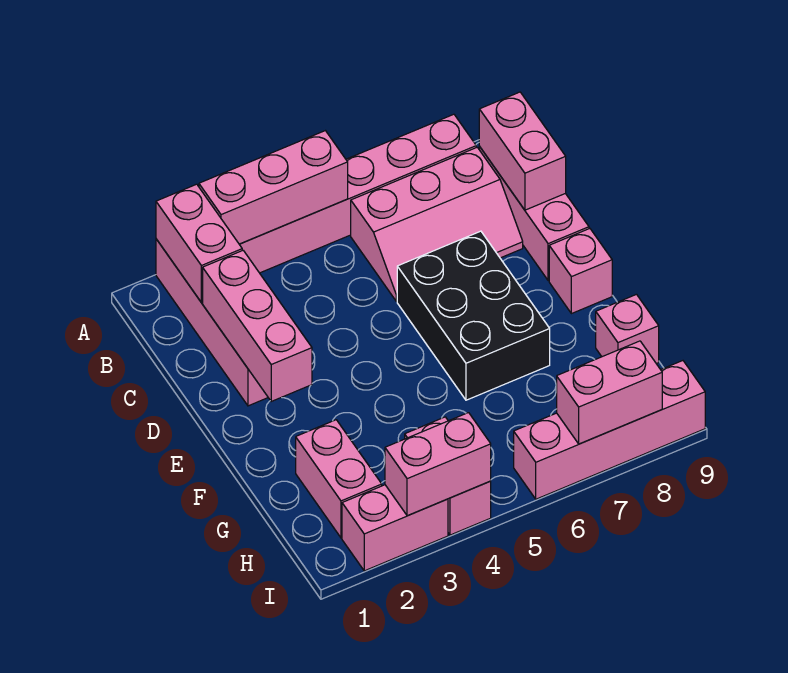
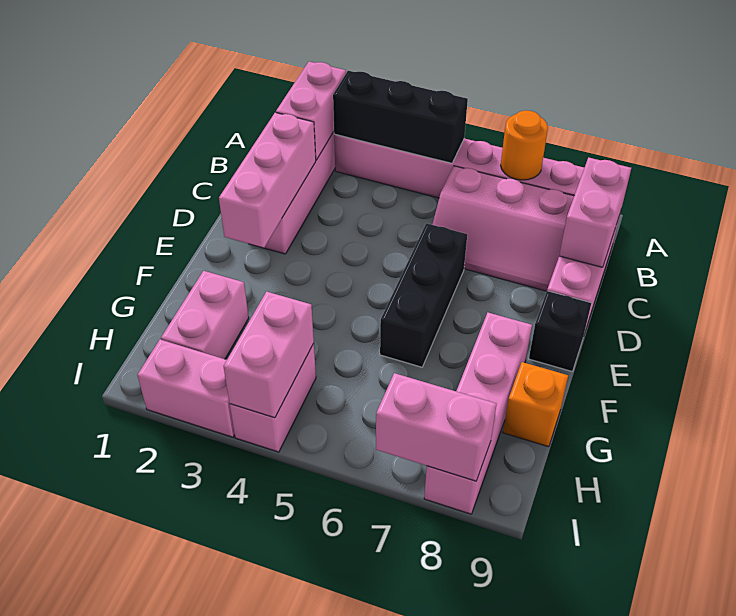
pink brick A3:A5 level 2 -> black brick A3:A5 level 2
none -> orange round brick A7 level 2
black brick D6:F7 level 1 -> black brick D6:F6 level 1
pink brick E9 level 1 -> black brick E9 level 1
pink brick G9 level 1 -> orange brick G9 level 1
pink brick I3:I4 level 2 -> pink brick H4:I4 level 2
pink brick I6:I9 level 1 -> pink brick F8:I8 level 1

